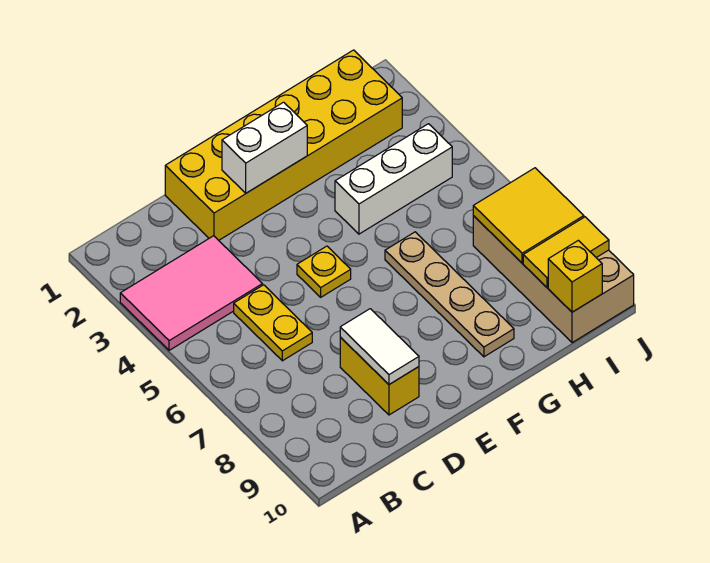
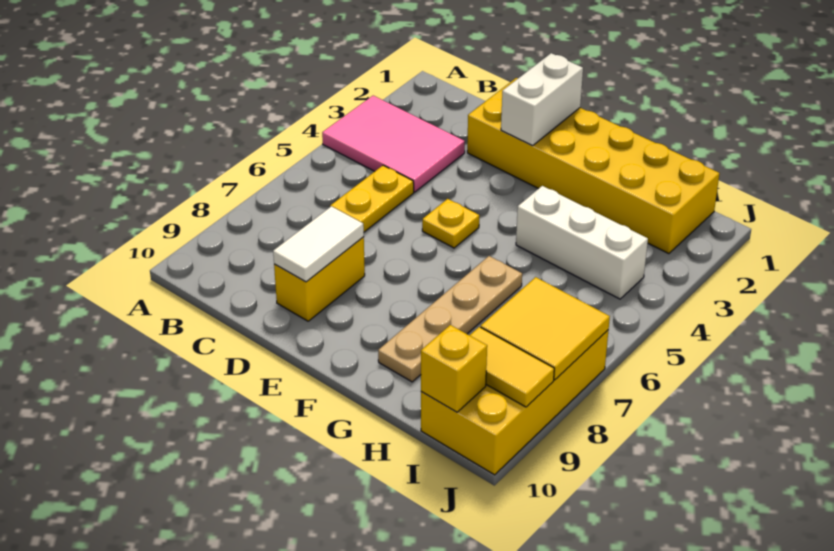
white brick E2:F2 level 2 -> white brick E1:E2 level 2
tan brick I7:J10 level 1 -> yellow brick I7:J10 level 1

